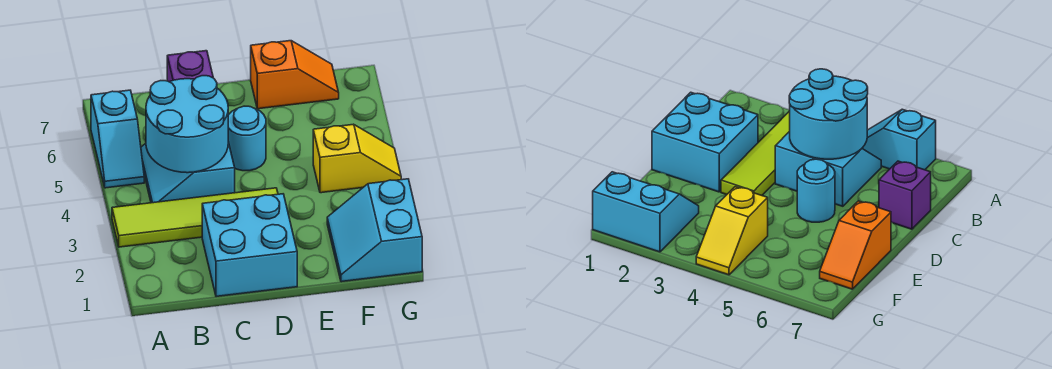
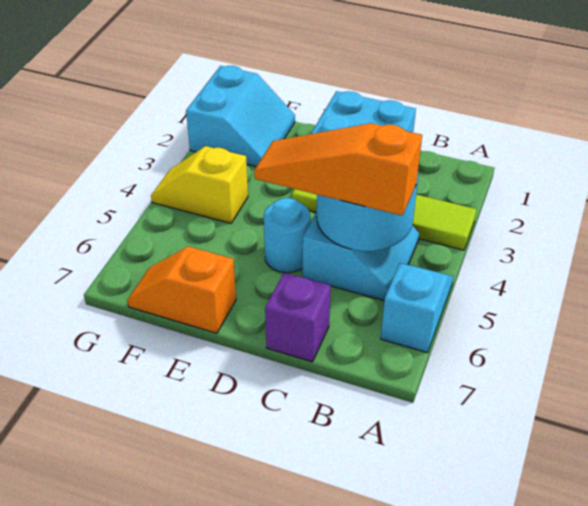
none -> orange slope B5:D5 level 3 top B

